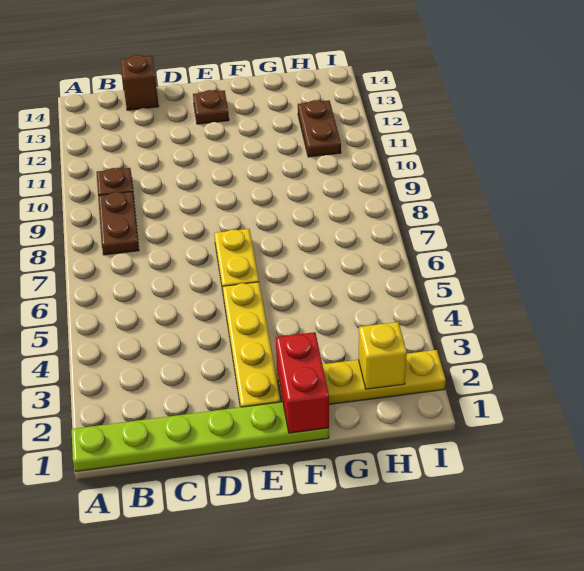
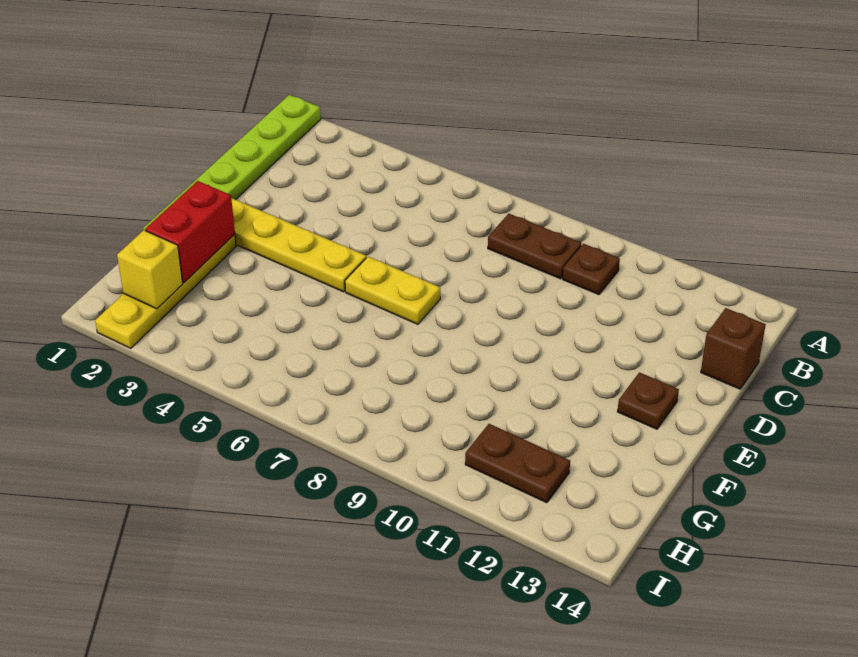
red brick F1:F2 level 2 -> red brick F2:G2 level 2

